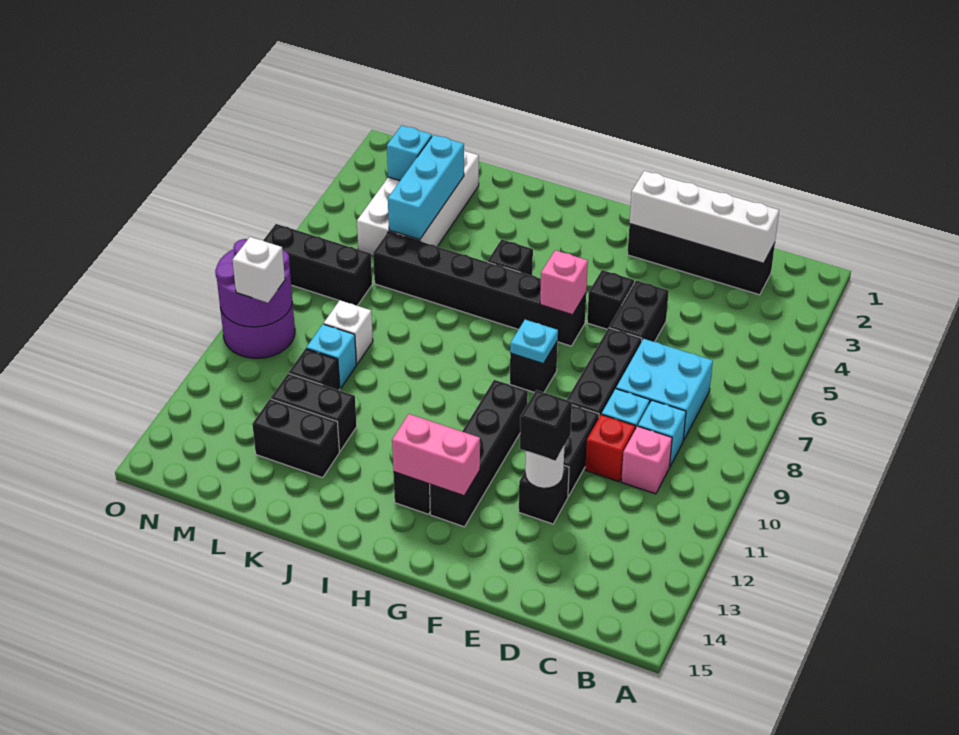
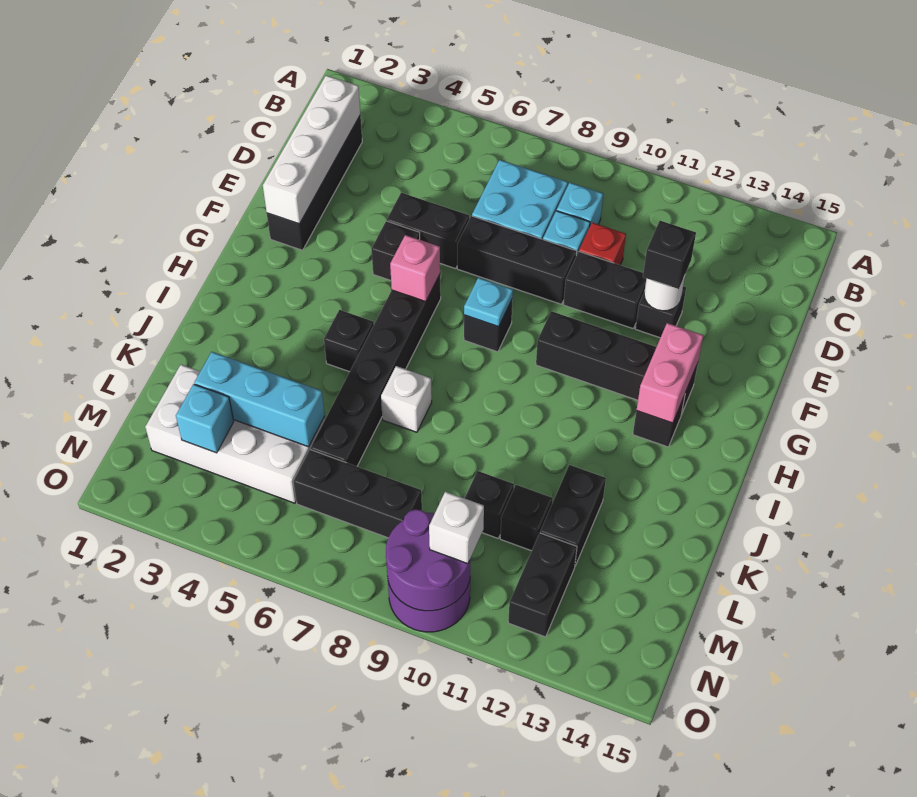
pink brick C10 level 1 -> none
black brick K13:L13 level 1 -> black brick M12:N12 level 1
white brick L9 level 1 -> white brick J7 level 1
cyan brick L10 level 1 -> black brick L10 level 1
black brick M7:O7 level 1 -> black brick M6:M8 level 1

